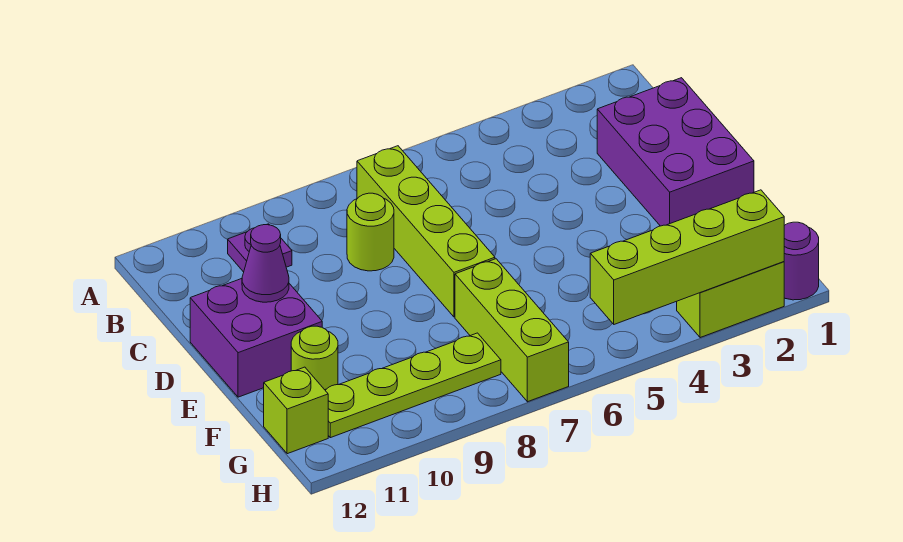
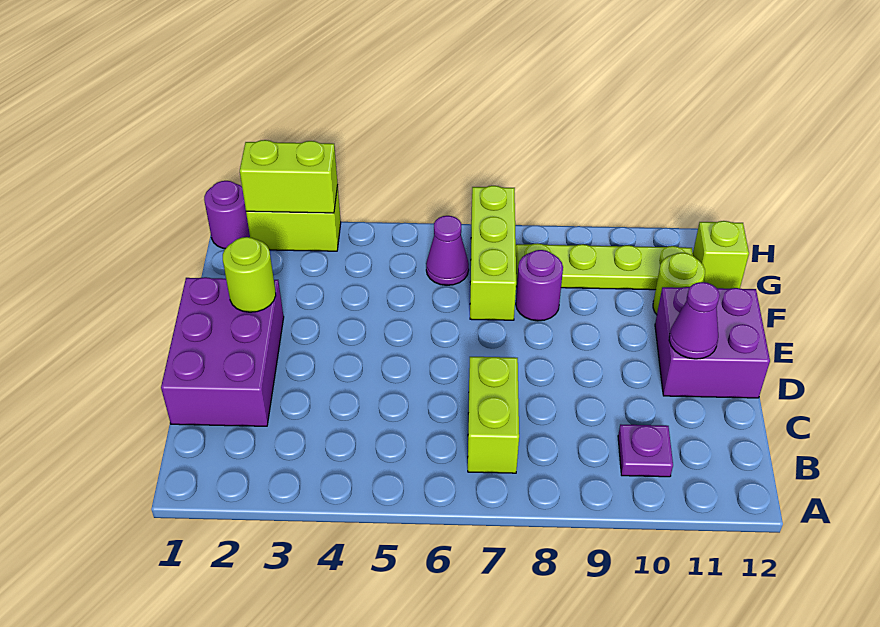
lime brick B7:E7 level 1 -> lime brick B7:C7 level 1
lime round brick C8 level 1 -> lime round brick E2 level 2
none -> purple round brick F8 level 1
none -> purple cone G6 level 1
lime brick H2:H5 level 2 -> lime brick H2:H3 level 2

